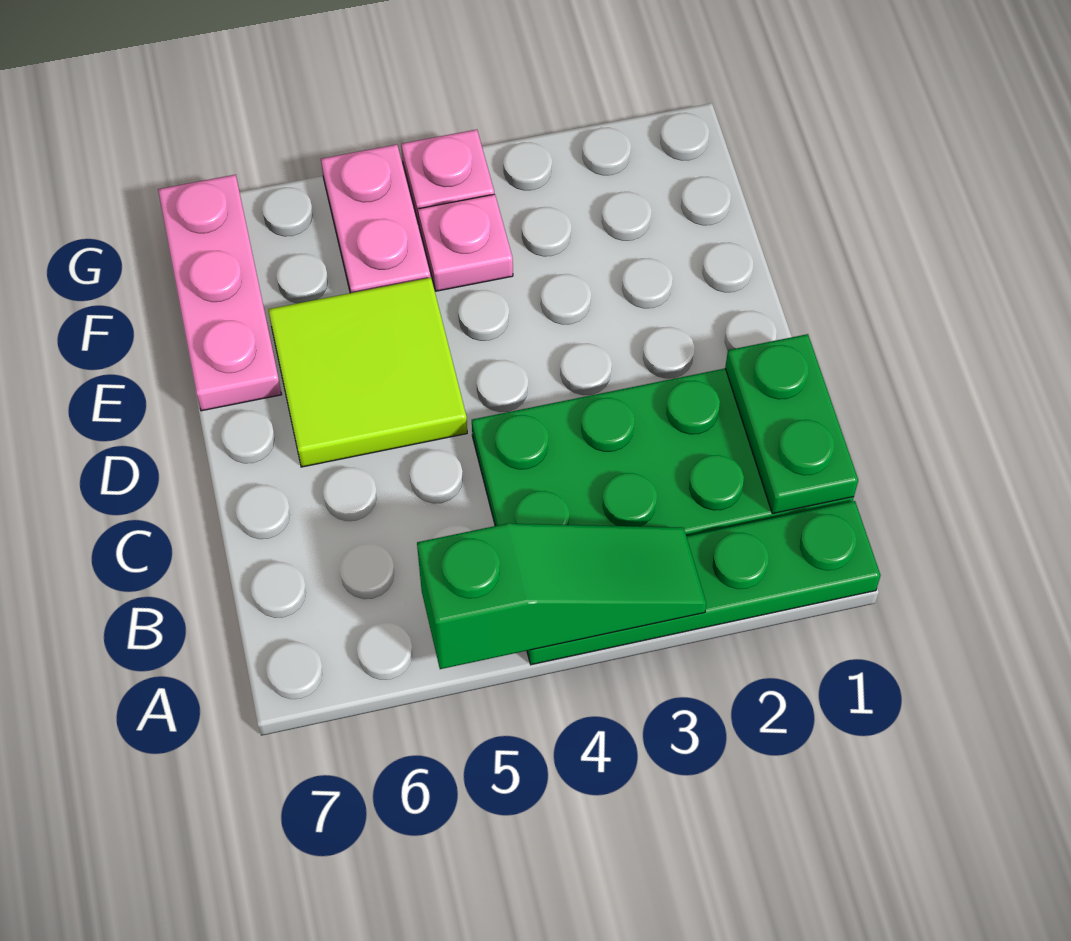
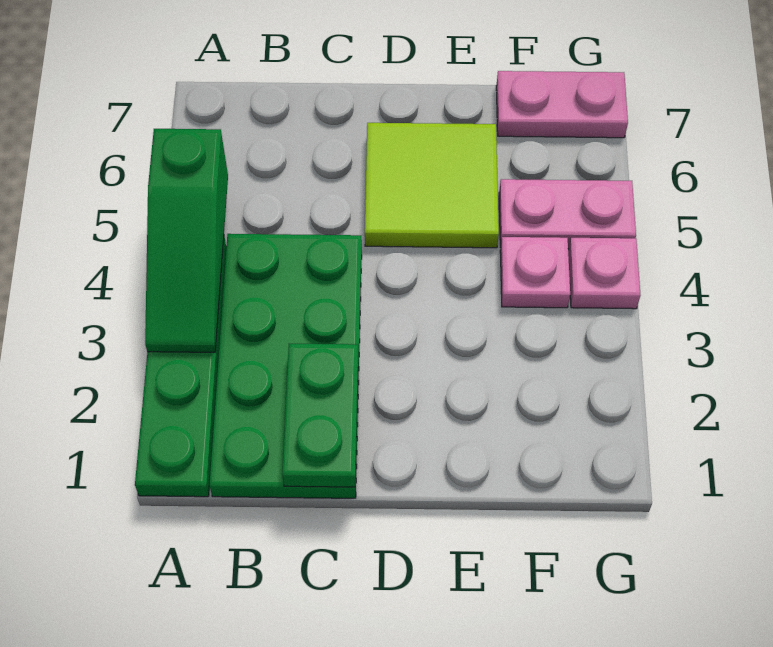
green plate B1:C1 level 2 -> green plate C1:C2 level 2
pink plate E7:G7 level 1 -> pink plate F7:G7 level 1

